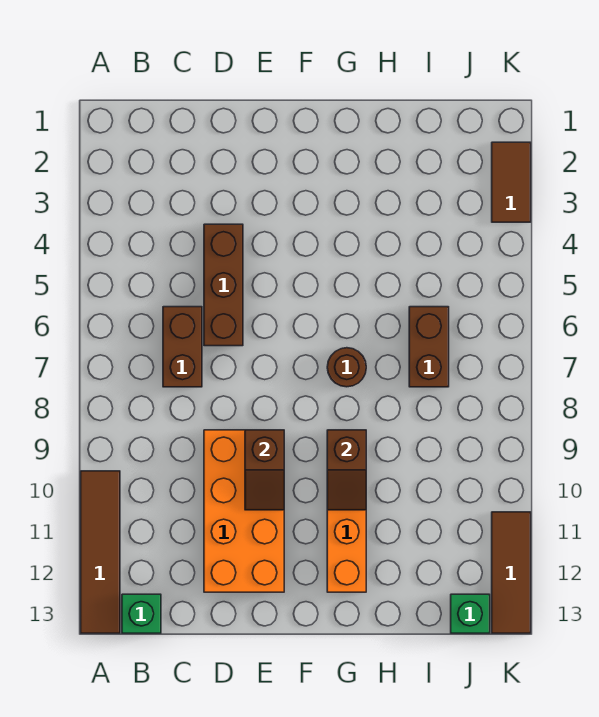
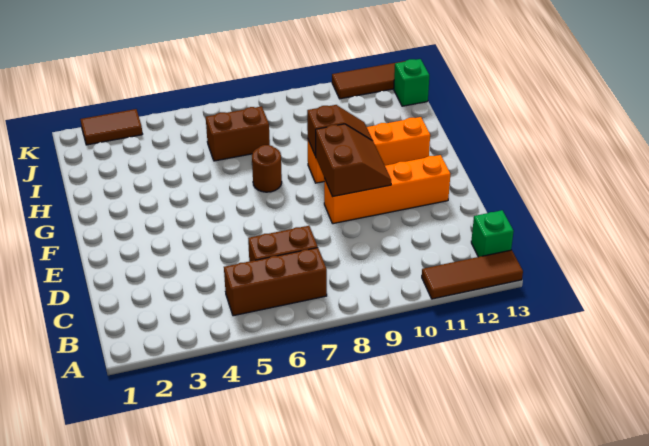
brown tile A10:A13 level 1 -> brown tile A11:A13 level 1
brown brick D4:D6 level 1 -> brown brick B5:B7 level 1
orange brick D9:E12 level 1 -> orange brick E9:E12 level 1
brown slope E9:E10 level 2 top 9 -> brown slope E9:F10 level 2 top 9

